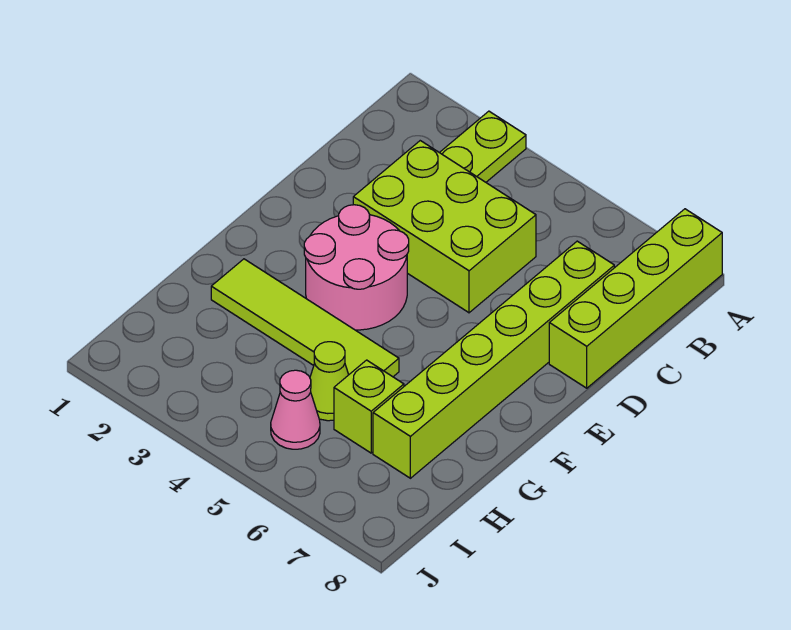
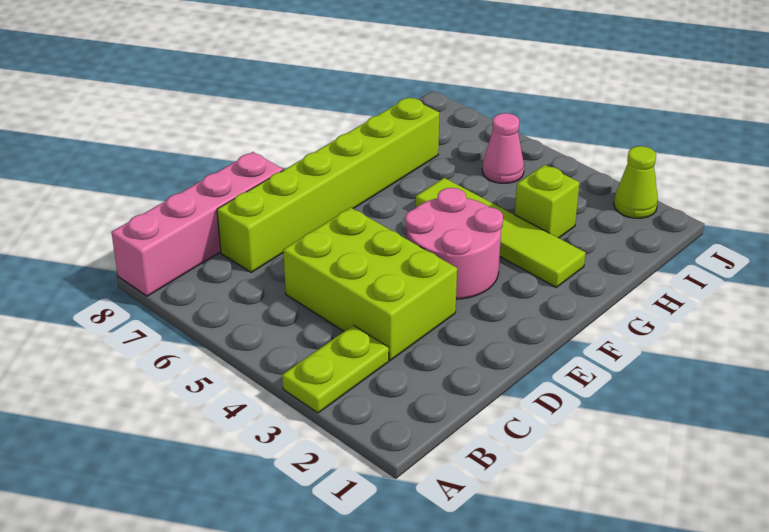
lime brick A8:D8 level 1 -> pink brick A8:D8 level 1
lime cone H5 level 1 -> lime cone J2 level 1
lime brick H6 level 1 -> lime brick H3 level 1

